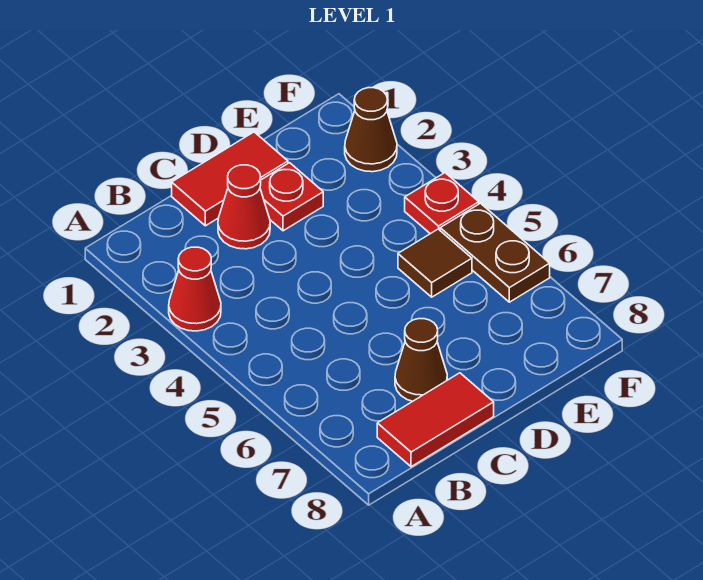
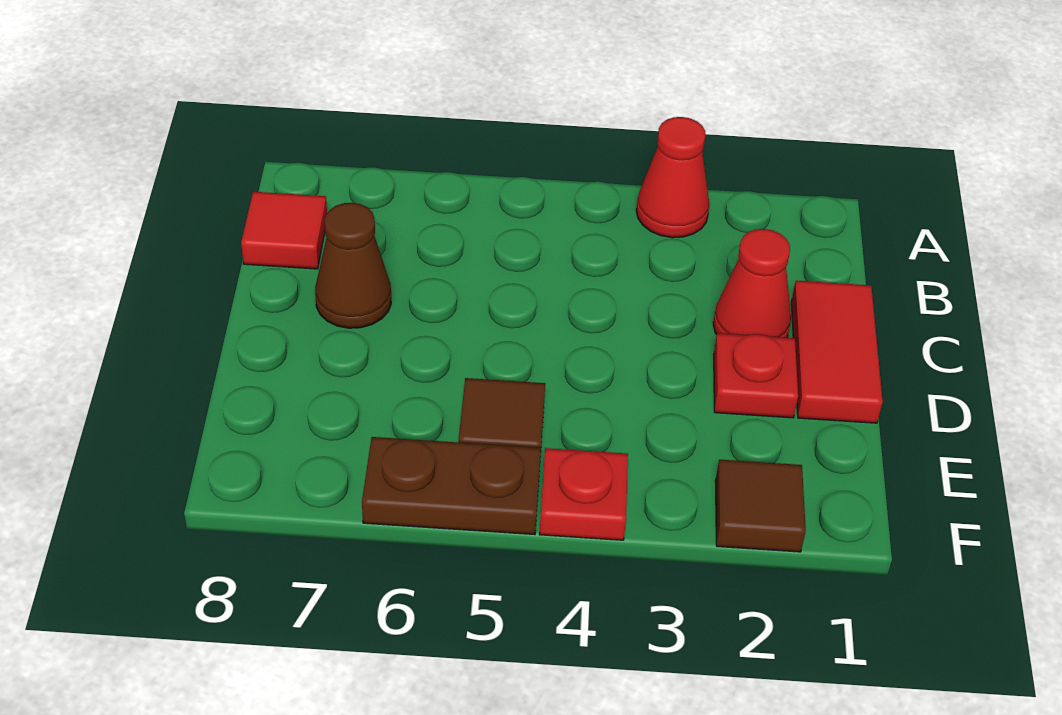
red tile B8:C8 level 1 -> red tile B8 level 1
brown cone F2 level 1 -> brown tile F2 level 1

